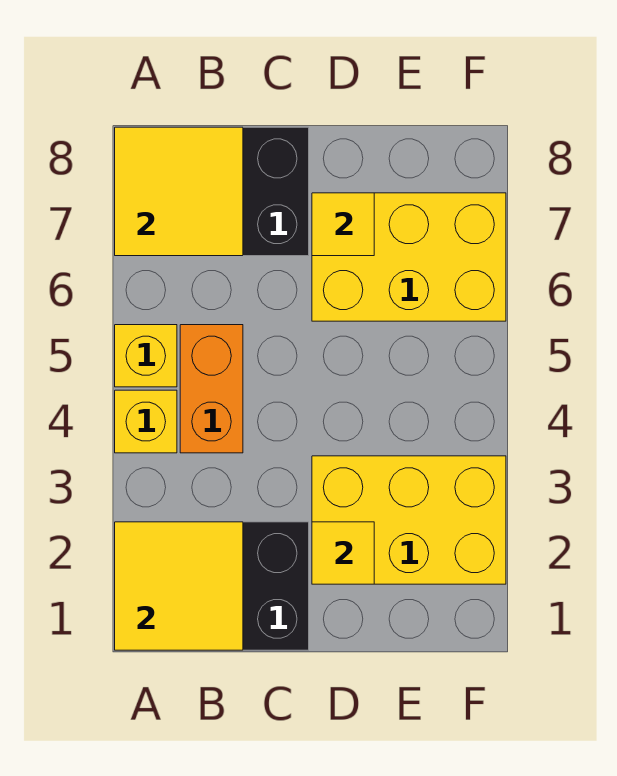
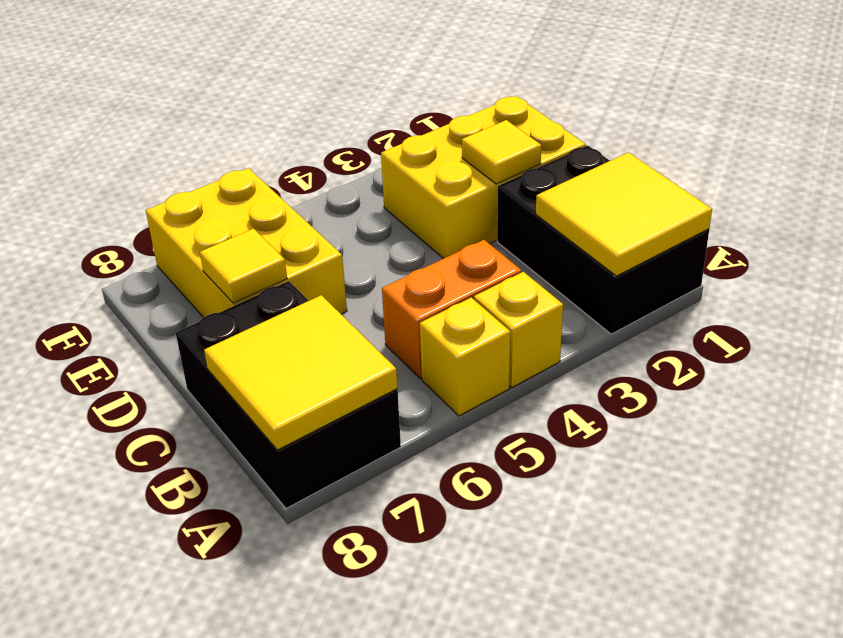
yellow brick D2:F3 level 1 -> yellow brick D1:E3 level 1

